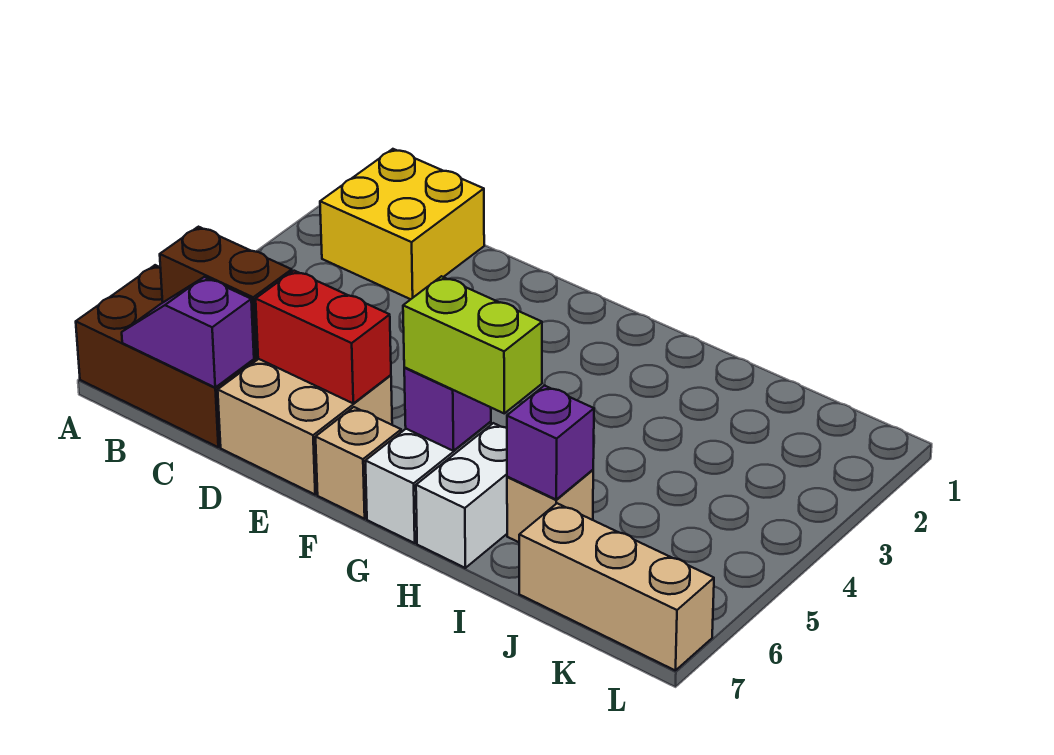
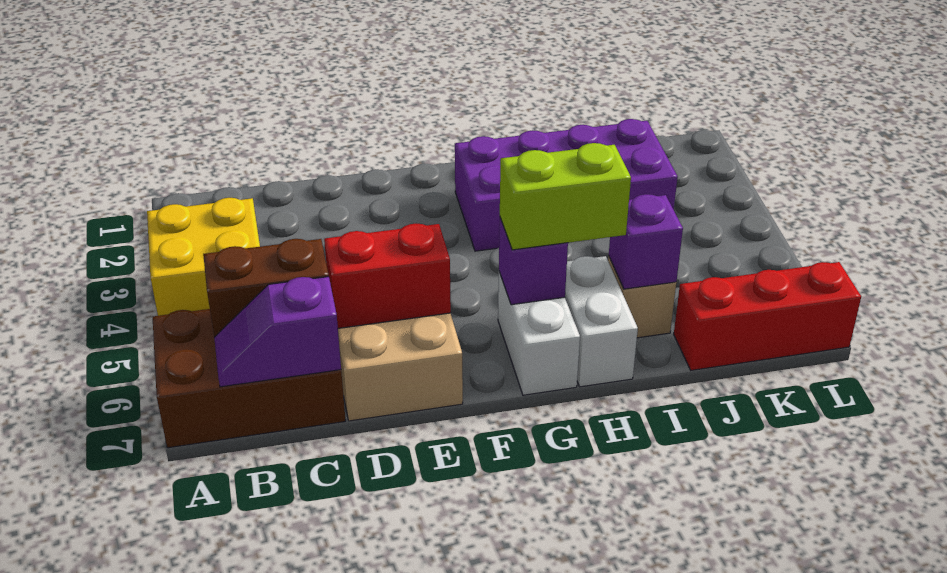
yellow brick B1:C2 level 1 -> yellow brick A3:B4 level 1
tan brick F7 level 1 -> none
none -> purple brick G2:J3 level 1
tan brick J7:L7 level 1 -> red brick J7:L7 level 1

